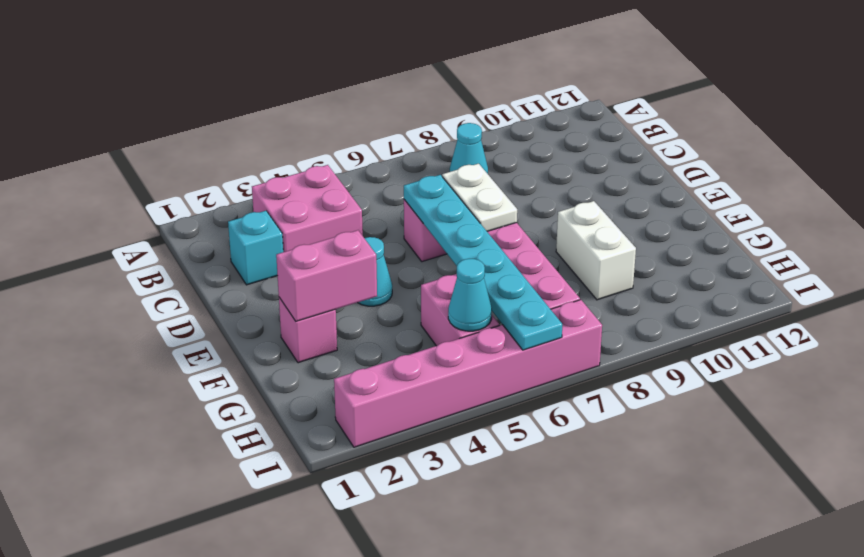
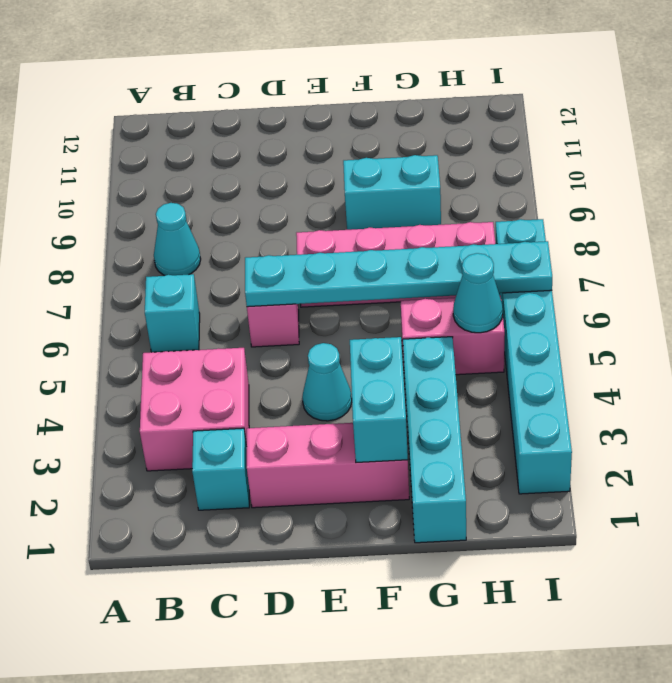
none -> cyan brick B6 level 1
white plate D7:E7 level 2 -> none
pink brick F2 level 1 -> pink brick D2:F2 level 1
pink brick F2:F3 level 2 -> cyan brick F2:F3 level 2
white brick F9:G9 level 1 -> cyan brick F9:G9 level 1
none -> cyan brick G1:G4 level 1
pink brick I2:I7 level 1 -> cyan brick I2:I7 level 1

